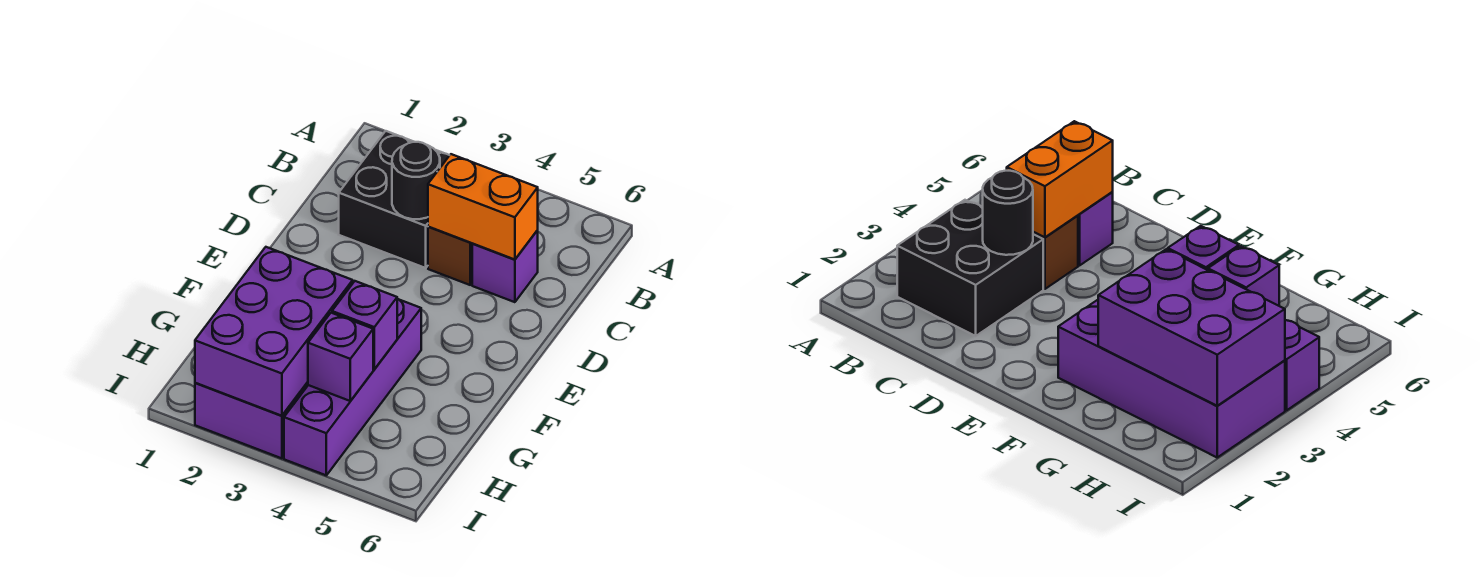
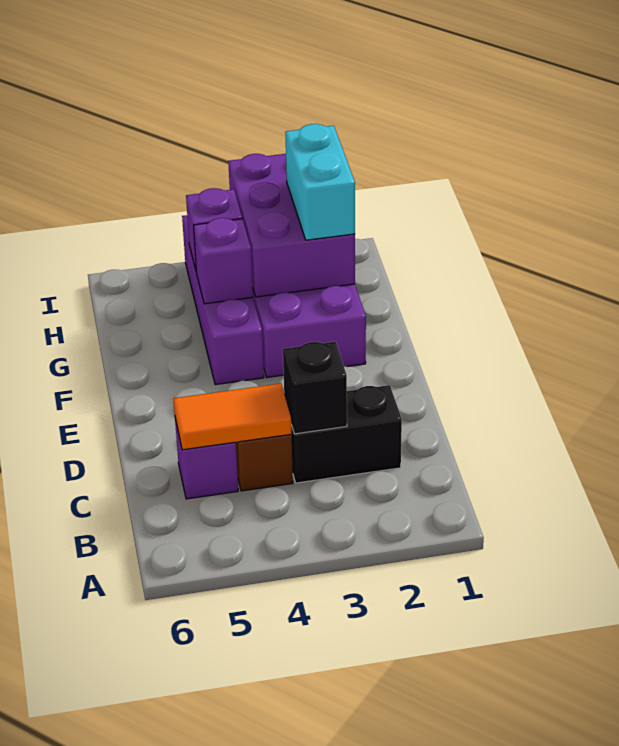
black brick B2:C3 level 1 -> black brick C2:C3 level 1
black round brick C3 level 2 -> black brick C3 level 2
orange brick C4:C5 level 2 -> orange tile C4:C5 level 2
none -> cyan brick G2:H2 level 3

